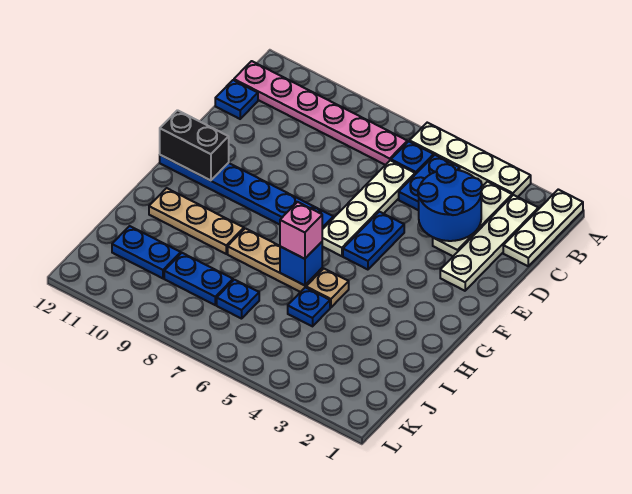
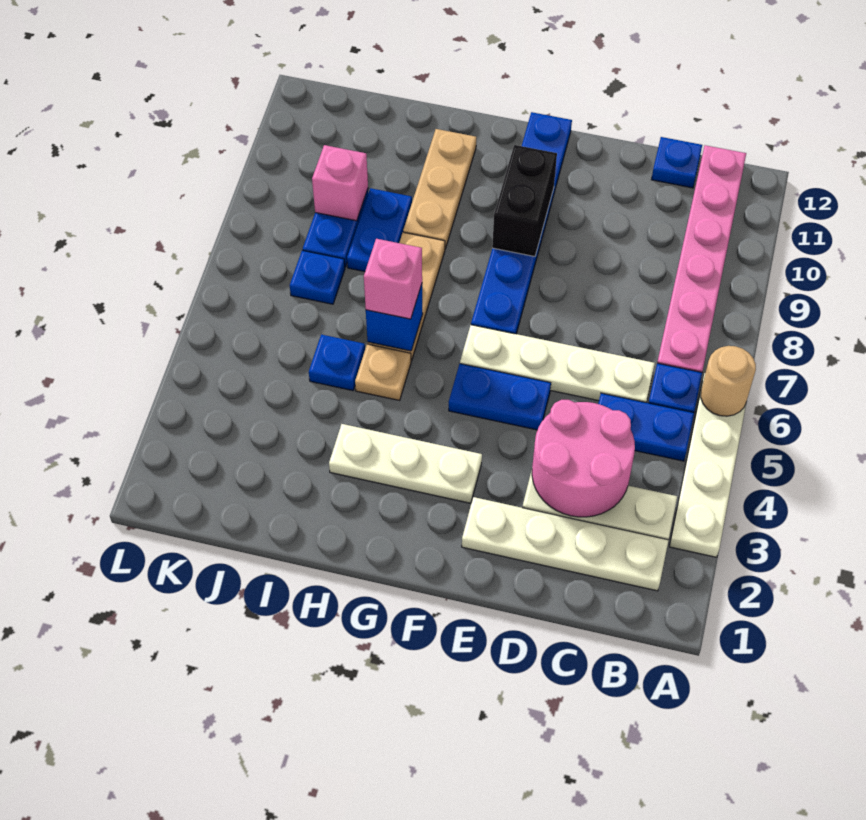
white plate A1:C1 level 1 -> white plate F3:H3 level 1
none -> tan round brick A6 level 2
blue round brick C3:D4 level 2 -> pink round brick C3:D4 level 2
black brick F11:F12 level 2 -> black brick F9:F10 level 2
none -> pink brick J9 level 2
blue plate J10:J11 level 1 -> blue plate I8:I9 level 1

